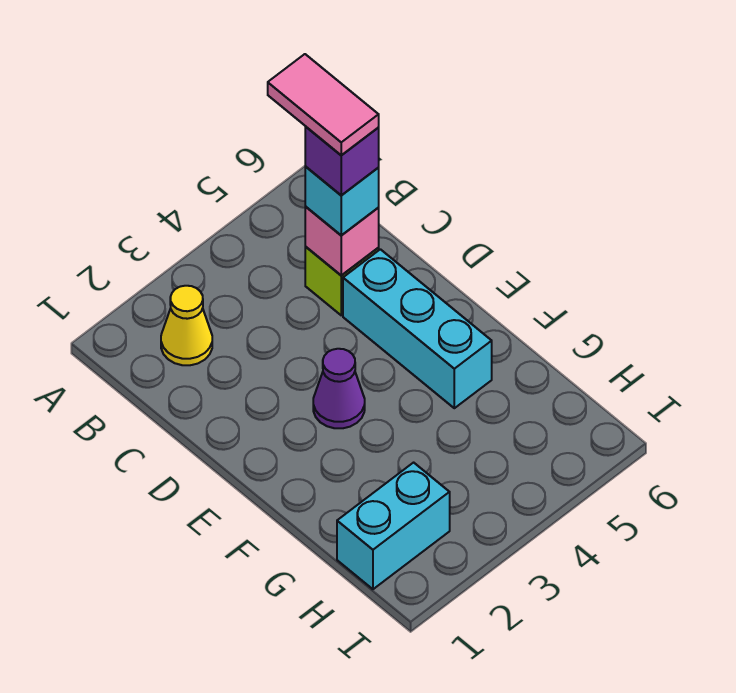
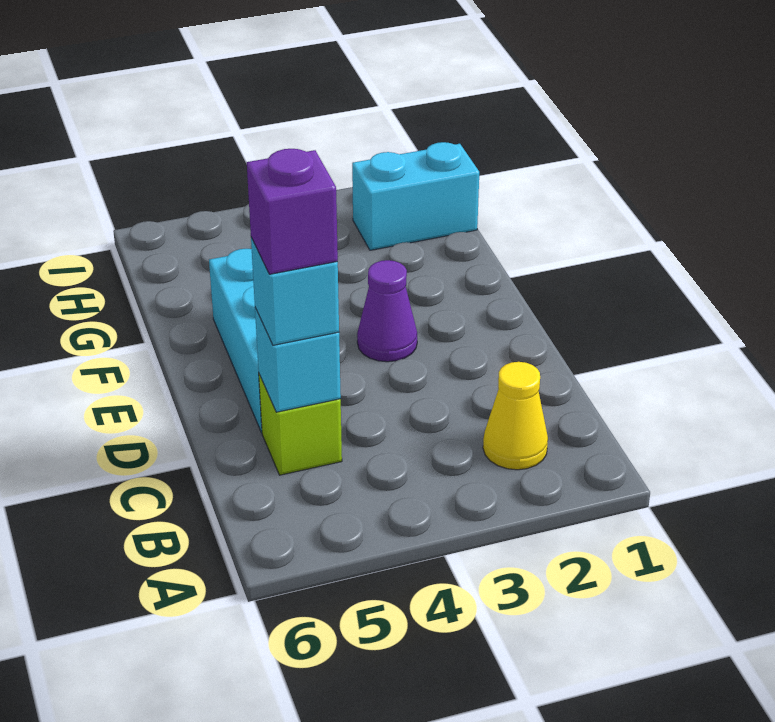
pink tile B5:C5 level 5 -> none
pink brick C5 level 2 -> cyan brick C5 level 2

